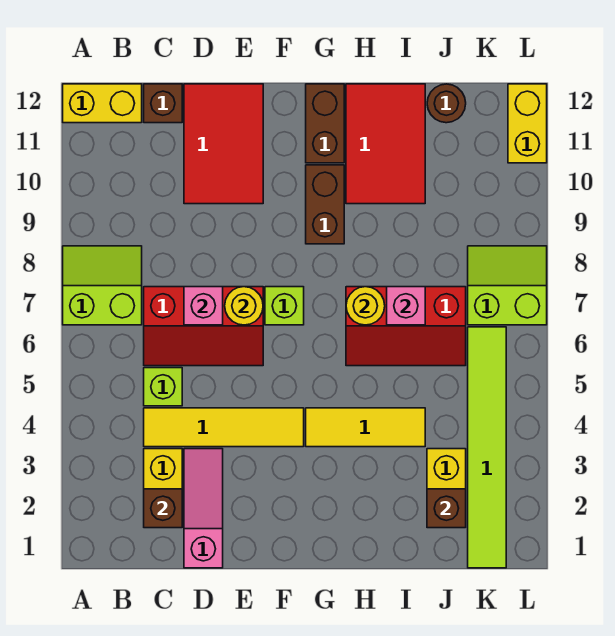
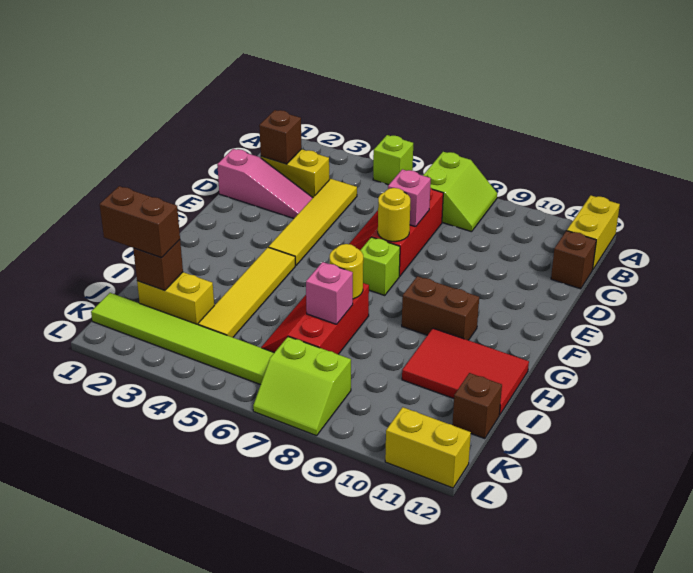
lime brick C5 level 1 -> lime brick A5 level 1
red tile D10:E12 level 1 -> none
yellow tile G4:I4 level 1 -> yellow tile G4:J4 level 1
brown brick G11:G12 level 1 -> brown brick J1:J2 level 3
brown round brick J12 level 1 -> brown brick J12 level 1
lime slope K7:L8 level 1 top 7 -> lime slope K7:L8 level 1 top K

